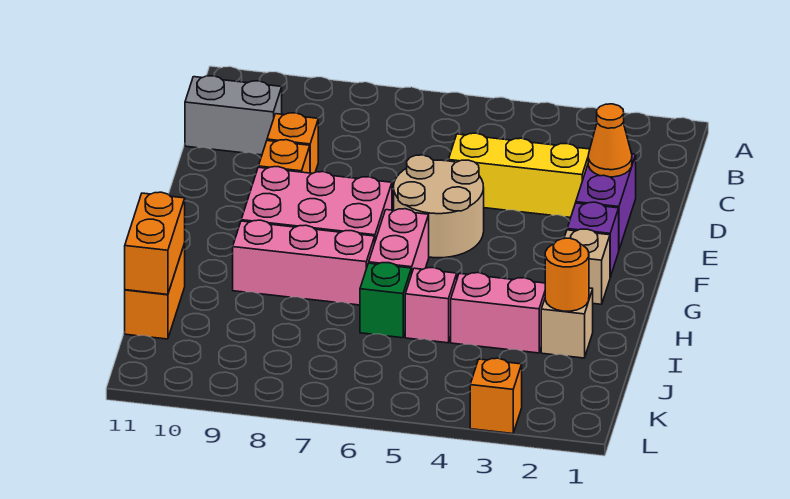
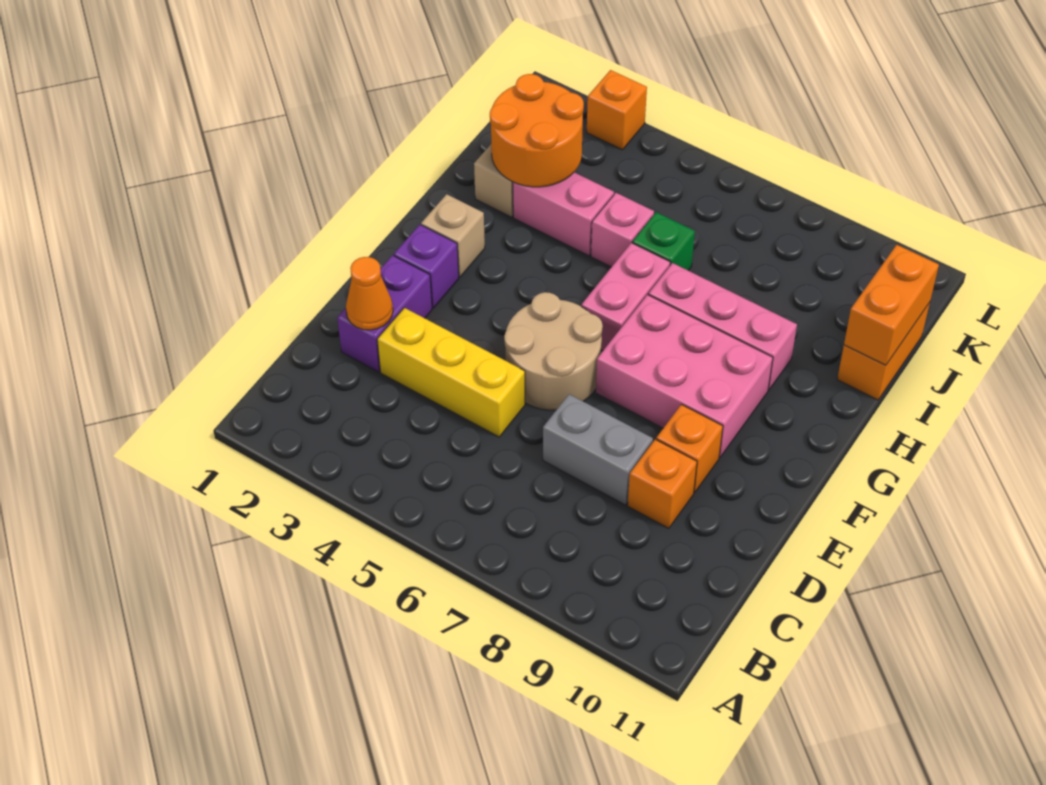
grey brick C10:C11 level 1 -> grey brick D7:D8 level 1
orange round brick I2 level 2 -> orange round brick I2:J3 level 2

